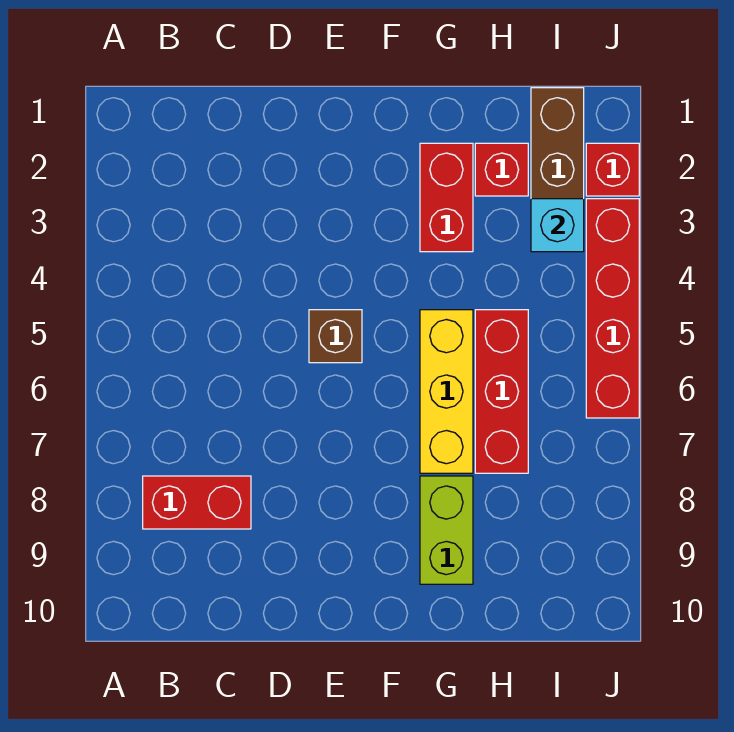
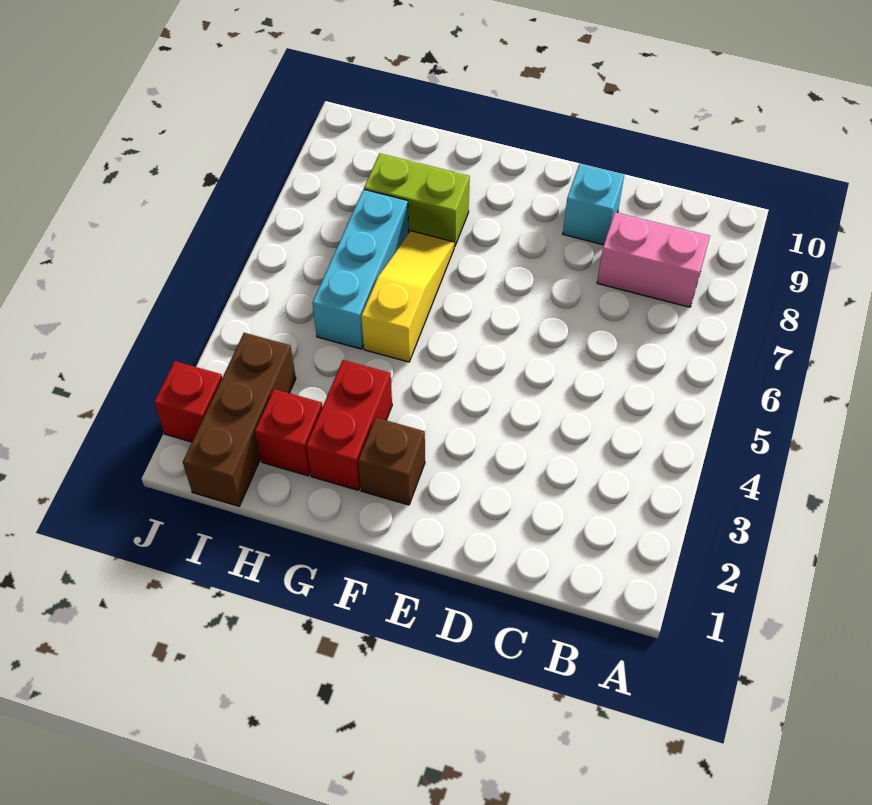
red brick B8:C8 level 1 -> pink brick B8:C8 level 1
brown brick E5 level 1 -> brown brick F2 level 1
yellow brick G5:G7 level 1 -> yellow slope G5:G7 level 1 top 5
lime brick G8:G9 level 1 -> lime brick G8:H8 level 1
red brick H5:H7 level 1 -> cyan brick H5:H7 level 1
cyan brick I3 level 2 -> cyan brick D9 level 1
red brick J3:J6 level 1 -> none

